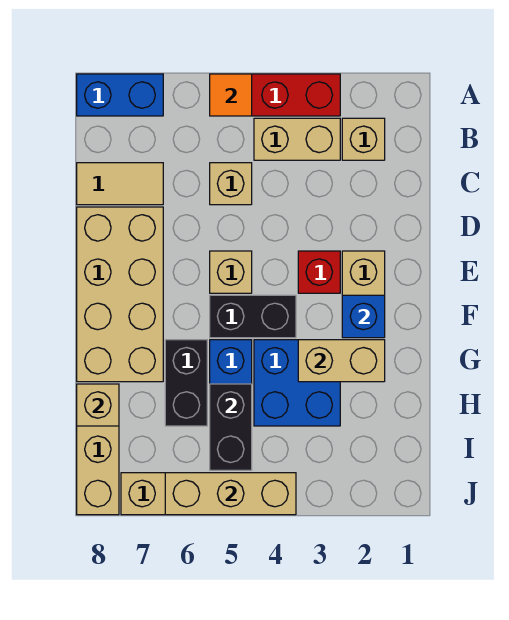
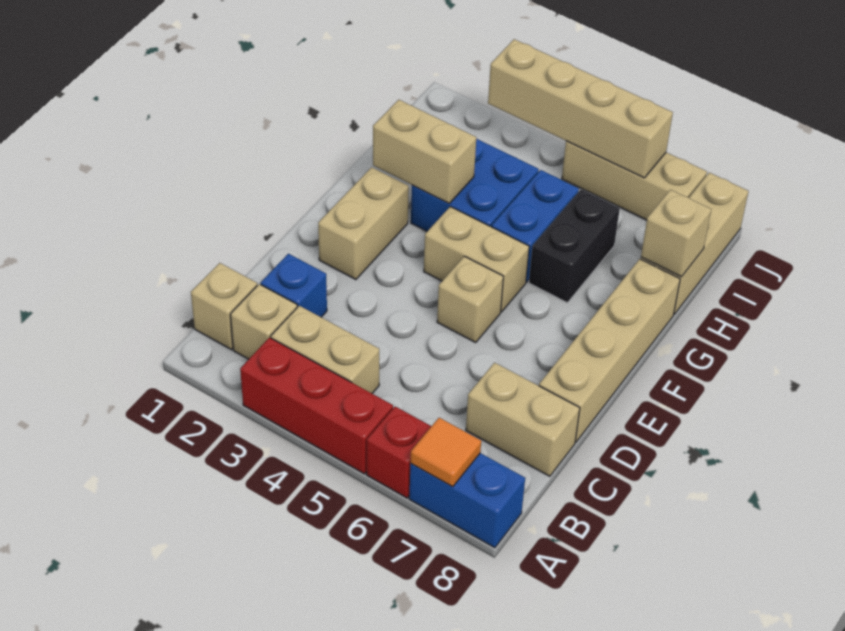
orange tile A5 level 2 -> orange tile A7 level 2
tan brick C5 level 1 -> tan brick B1 level 1
tan tile C7:C8 level 1 -> tan brick C7:C8 level 1
tan brick D7:G8 level 1 -> tan brick D8:G8 level 1
red brick E3 level 1 -> red brick A6 level 1
blue brick F2 level 2 -> blue brick C2 level 1
black brick F4:F5 level 1 -> tan brick F4:F5 level 1
black brick H5:I5 level 2 -> none
tan brick J4:J6 level 2 -> tan brick J3:J6 level 2

